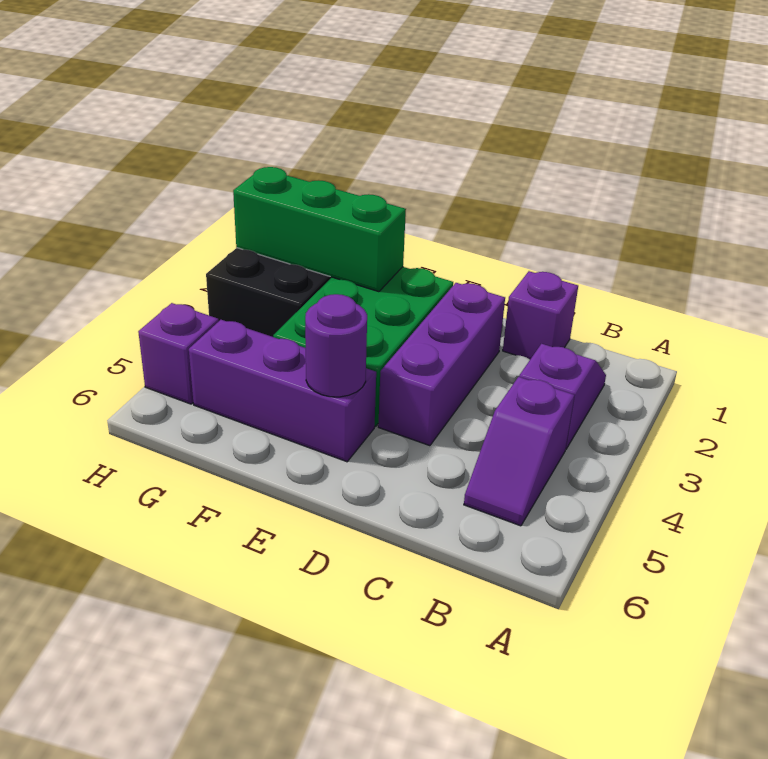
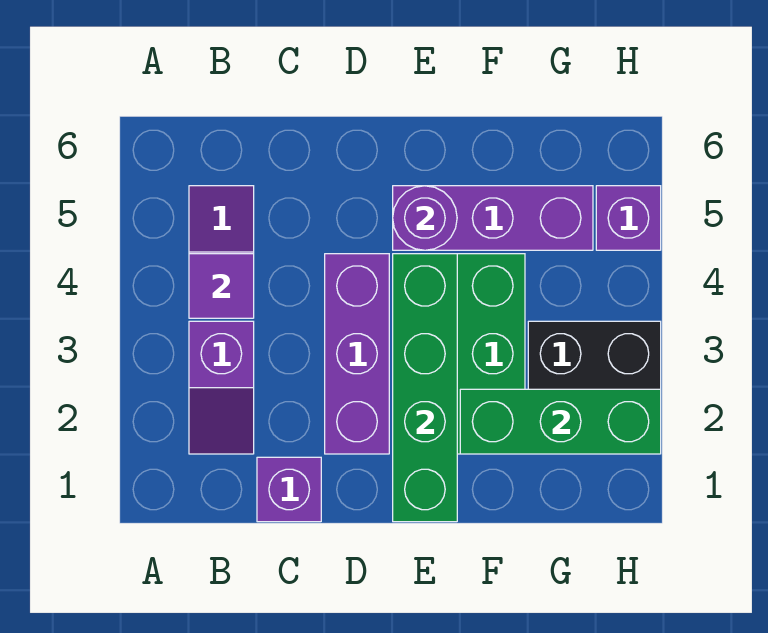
none -> purple tile B4 level 2
none -> green brick E1:E4 level 2

